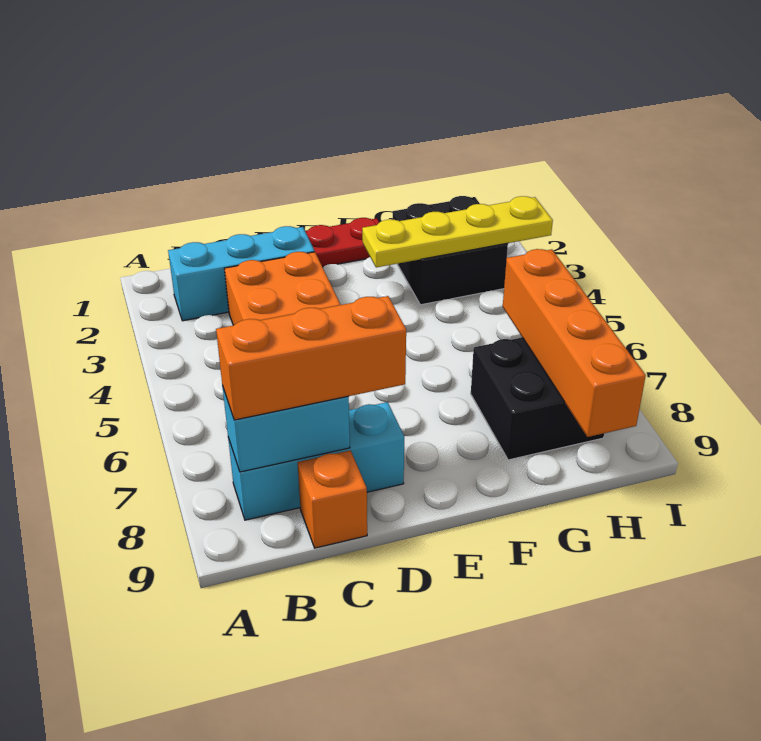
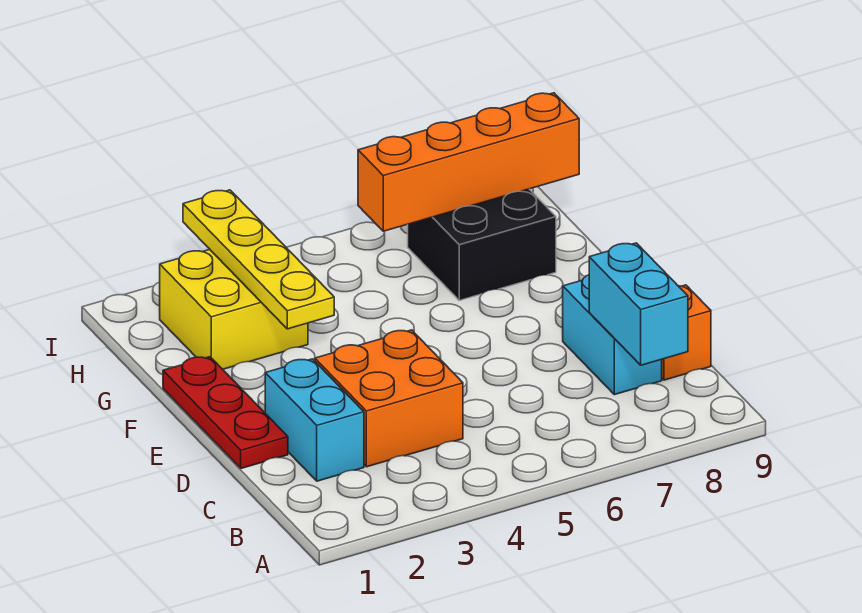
cyan brick B2:D2 level 1 -> cyan brick C2:D2 level 1
cyan brick B8:D8 level 1 -> cyan brick C8:D8 level 1
orange brick B8:D8 level 3 -> none
black brick G2:H3 level 1 -> yellow brick G2:H3 level 1

